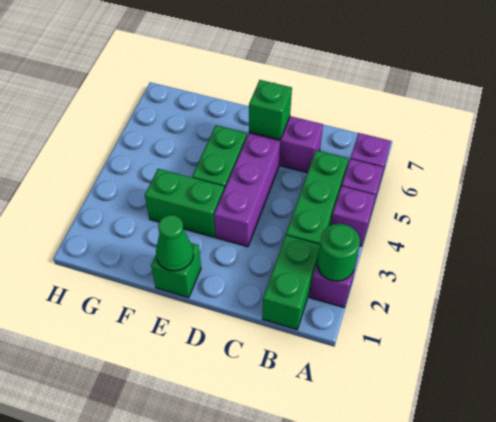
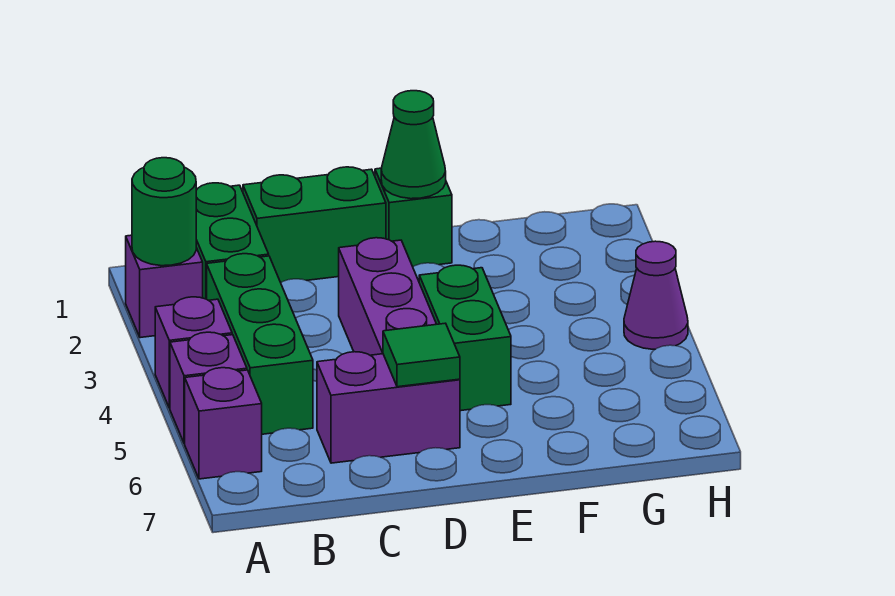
green brick D6 level 2 -> green tile D6 level 2
green brick E3:F3 level 1 -> green brick C1:D1 level 1
none -> purple cone H4 level 1

